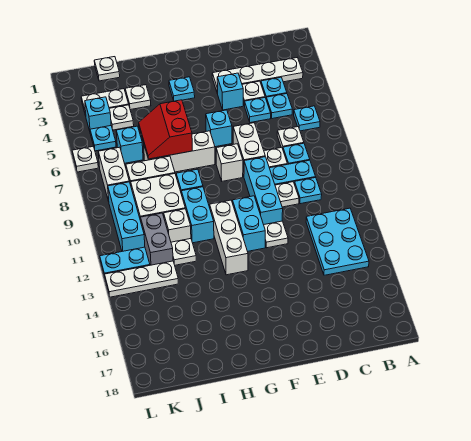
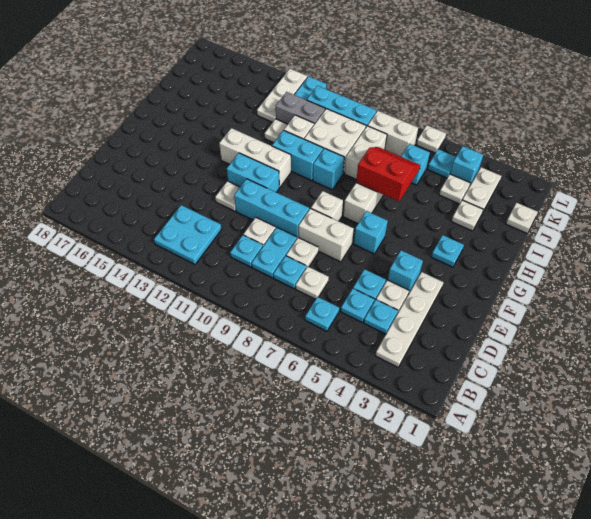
cyan plate B12:C14 level 1 -> cyan plate B12:C13 level 1

